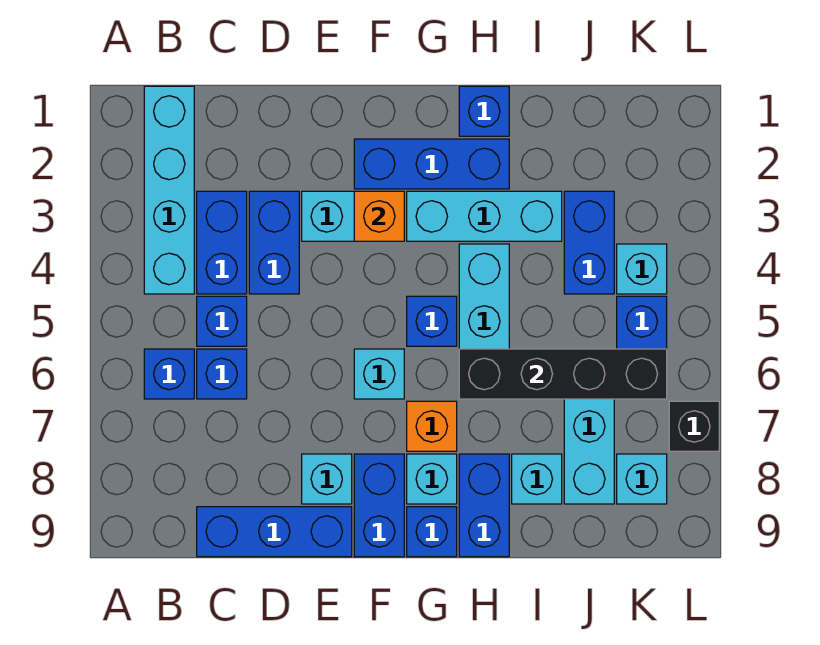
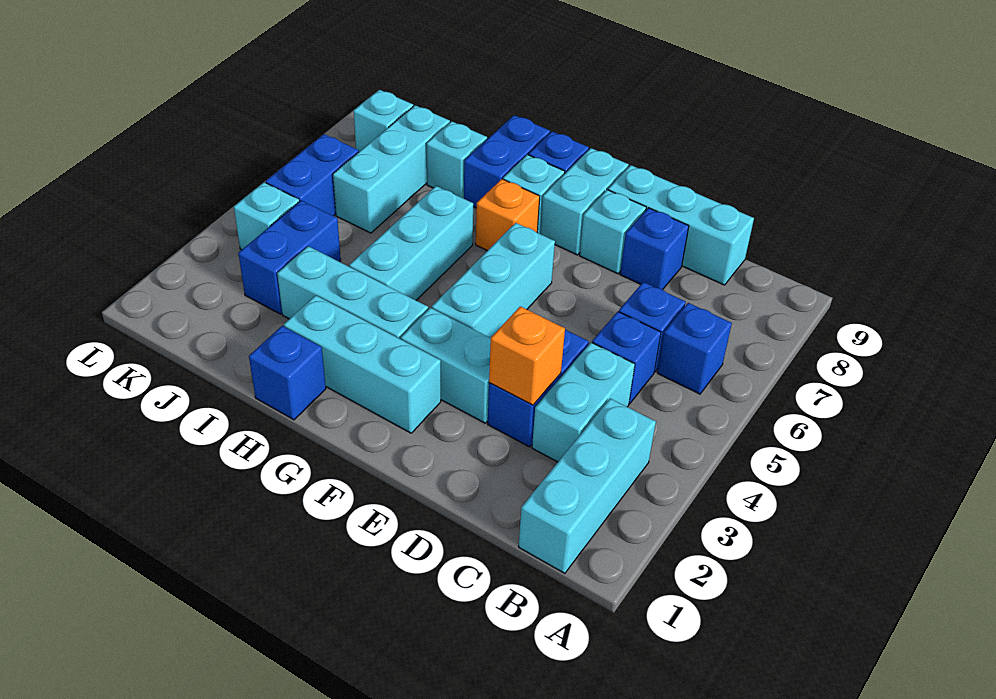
cyan brick B1:B4 level 1 -> cyan brick B1:B3 level 1
blue brick C3:C4 level 1 -> cyan brick C3:C4 level 1
blue brick C9:E9 level 1 -> cyan brick C9:E9 level 1
blue brick F2:H2 level 1 -> cyan brick F2:H2 level 1
orange brick F3 level 2 -> orange brick D3 level 2
cyan brick F6 level 1 -> cyan brick F4:F6 level 1
blue brick F8:F9 level 1 -> cyan brick F8:F9 level 1
blue brick G5 level 1 -> blue brick D8 level 1
black brick H6:K6 level 2 -> none
black brick L7 level 1 -> none

